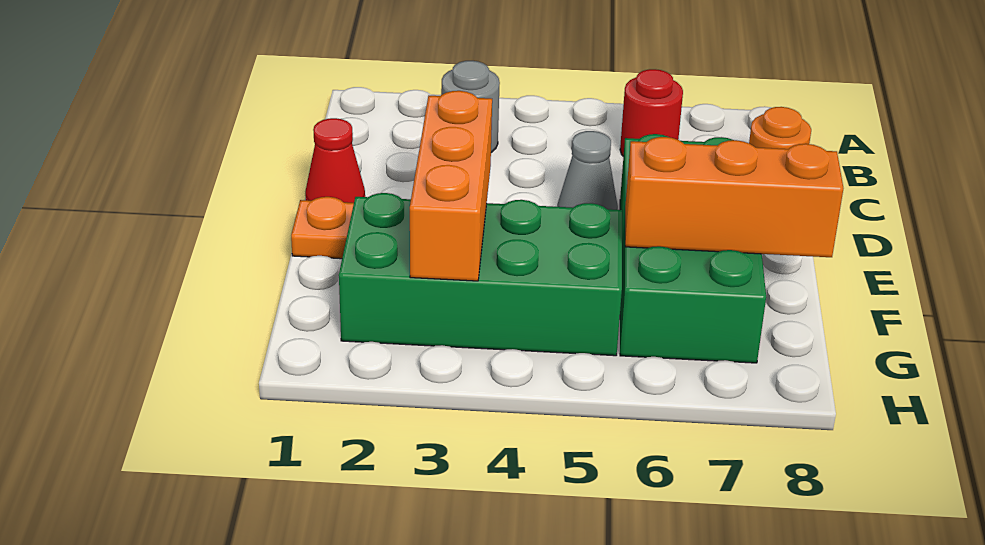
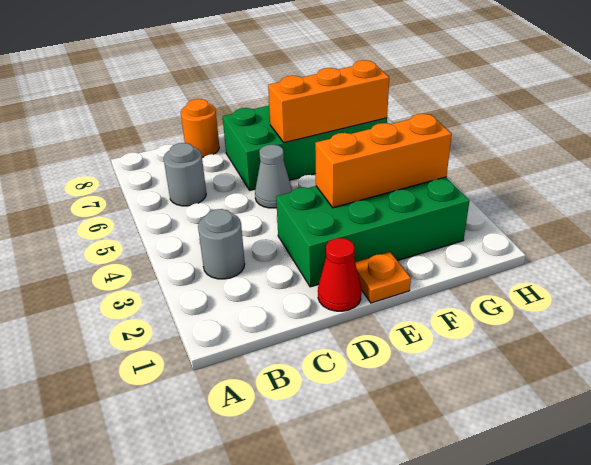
red round brick B6 level 1 -> grey round brick B6 level 1
green brick F2:G5 level 1 -> green brick D2:G3 level 1
orange brick F6:F8 level 2 -> orange brick E6:G6 level 2

